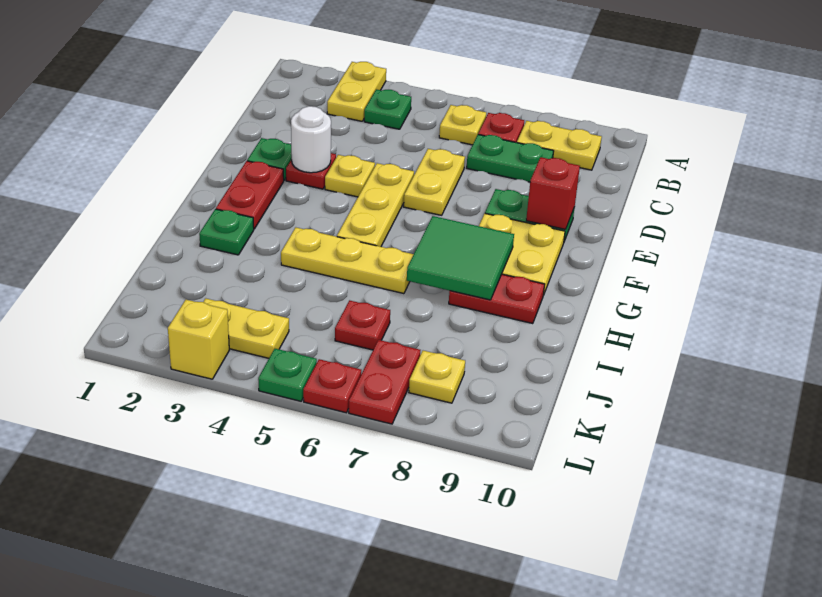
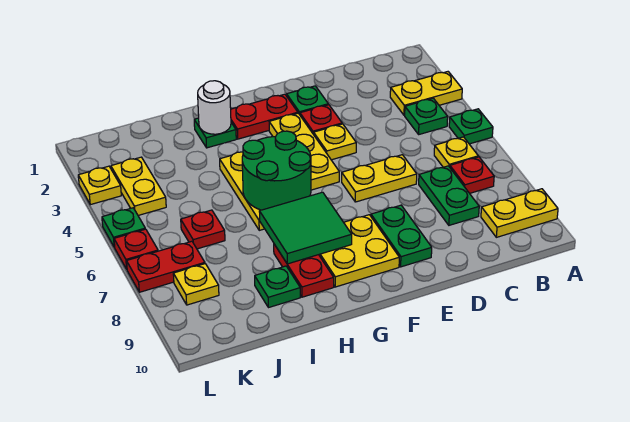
none -> green plate A5 level 1
yellow plate B8:B9 level 1 -> yellow plate A9:B9 level 1
white round brick E3 level 2 -> white round brick H2 level 2
yellow plate E5:G5 level 1 -> yellow plate F3:F5 level 1
red brick E9 level 2 -> none
none -> green round brick G5:H6 level 2
none -> green plate I9 level 1
yellow brick L3 level 1 -> yellow plate L3 level 1

